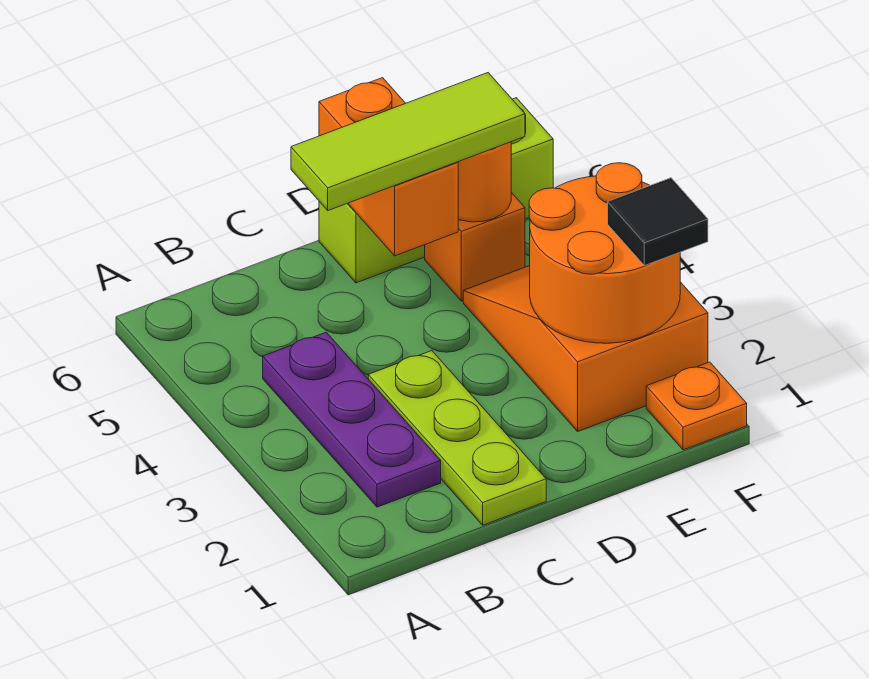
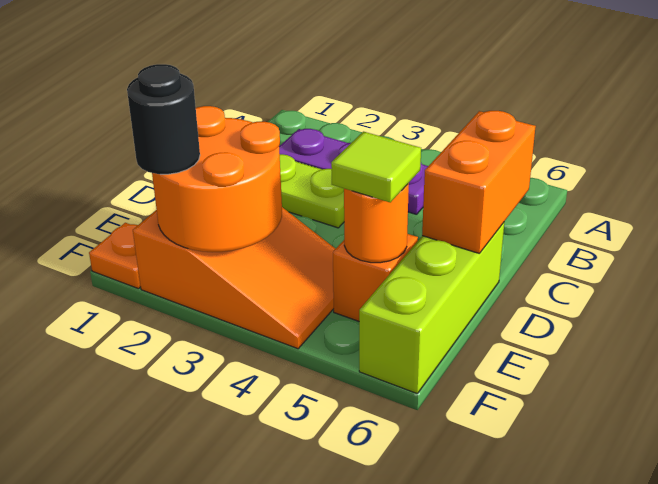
lime tile C5:E5 level 3 -> lime tile E5 level 3
orange brick D5:D6 level 2 -> orange brick C6:D6 level 2
black tile F2 level 3 -> black round brick F2 level 3

